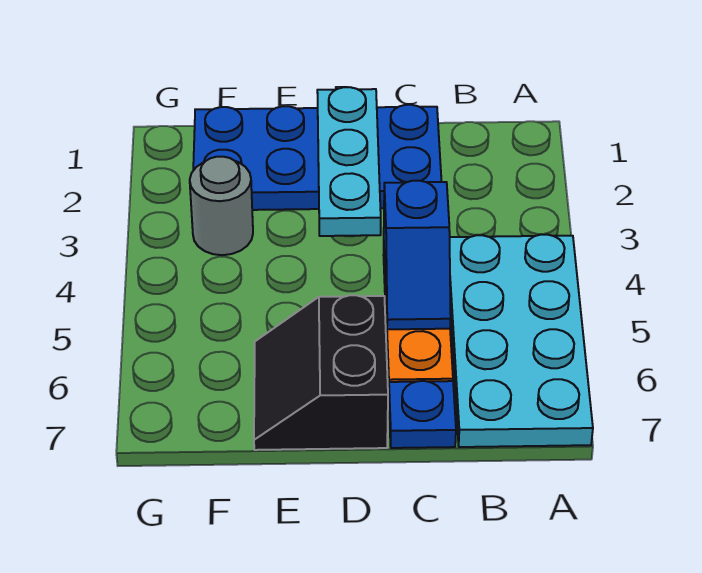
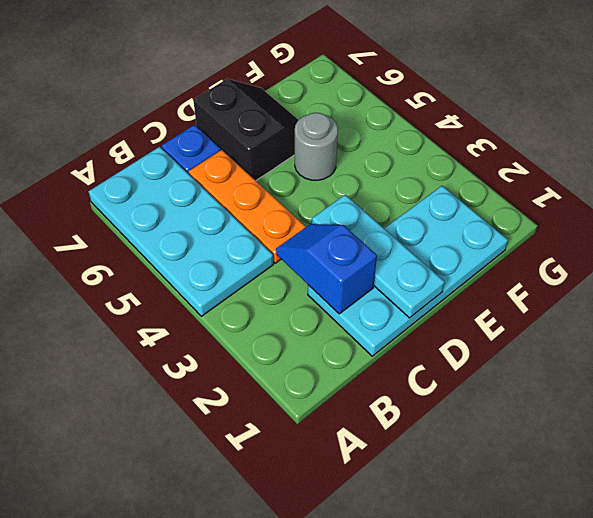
blue plate C1:F2 level 1 -> cyan plate C1:F2 level 1
blue slope C4:C5 level 2 top 4 -> blue slope C2:C3 level 2 top 2
grey round brick F3 level 1 -> grey round brick E5 level 1

